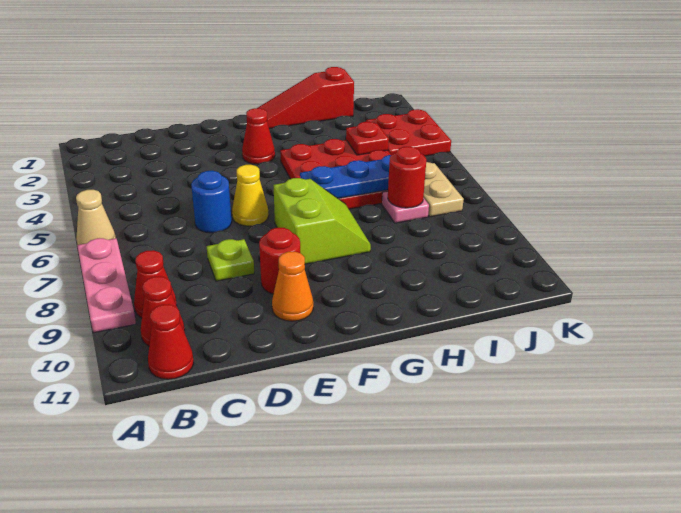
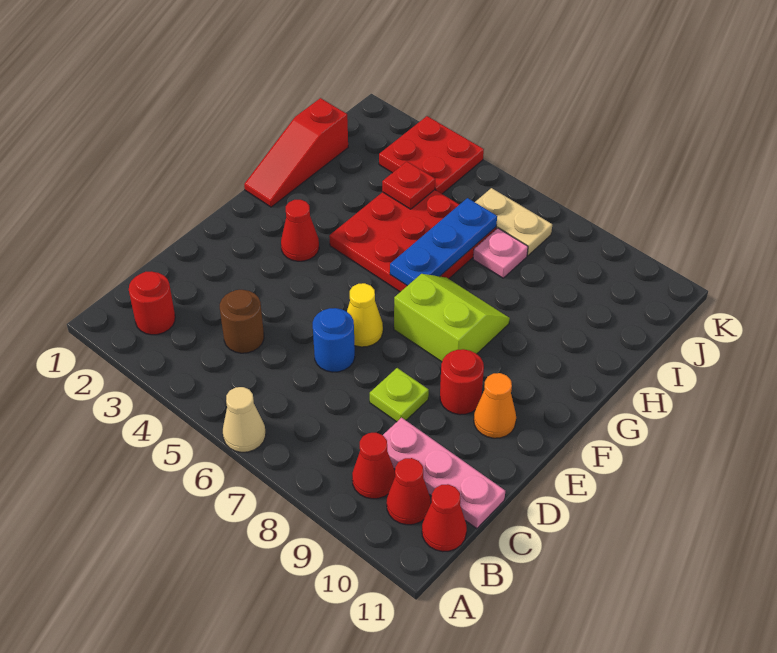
pink plate A7:A9 level 1 -> pink plate C9:C11 level 1
none -> brown round brick C4 level 1
red round brick I7 level 2 -> red round brick B2 level 1

